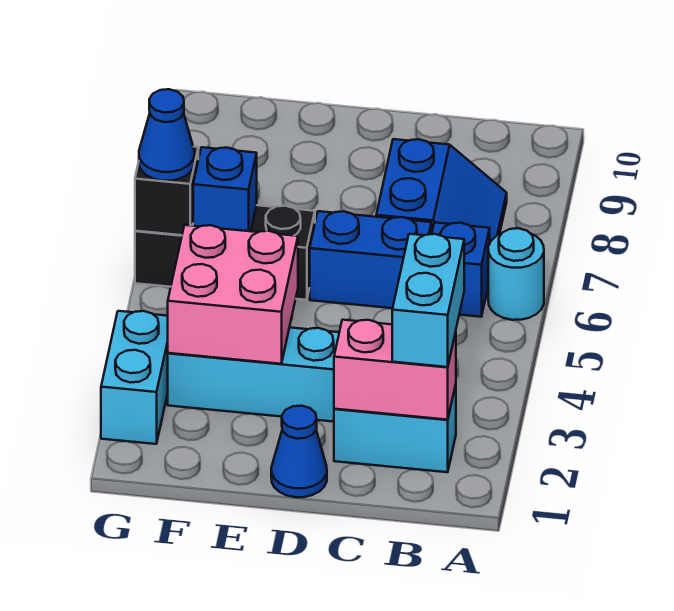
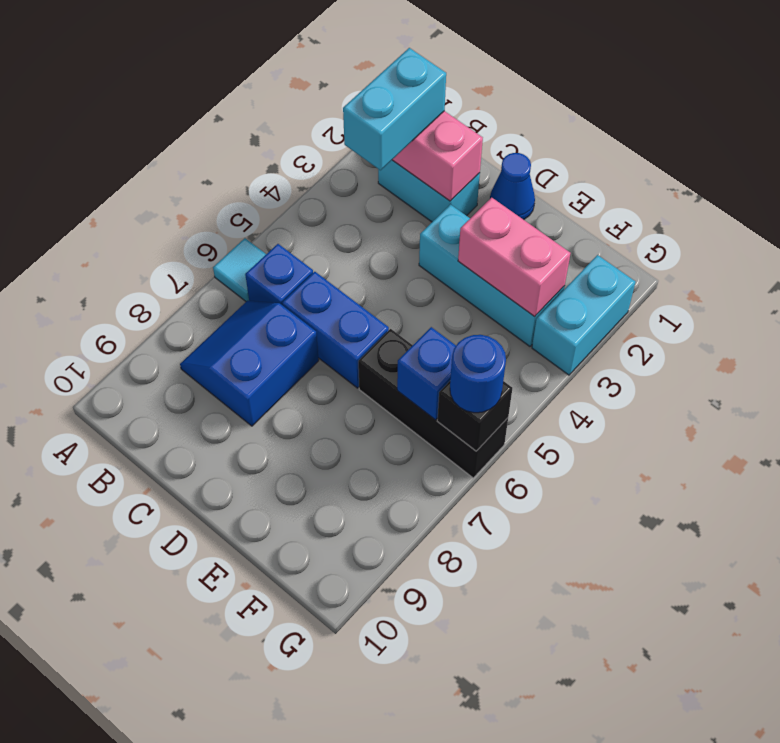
cyan round brick A6 level 1 -> cyan tile A6 level 1
pink brick E3:F4 level 2 -> pink brick E3:F3 level 2
blue cone G6 level 3 -> blue round brick G6 level 3

